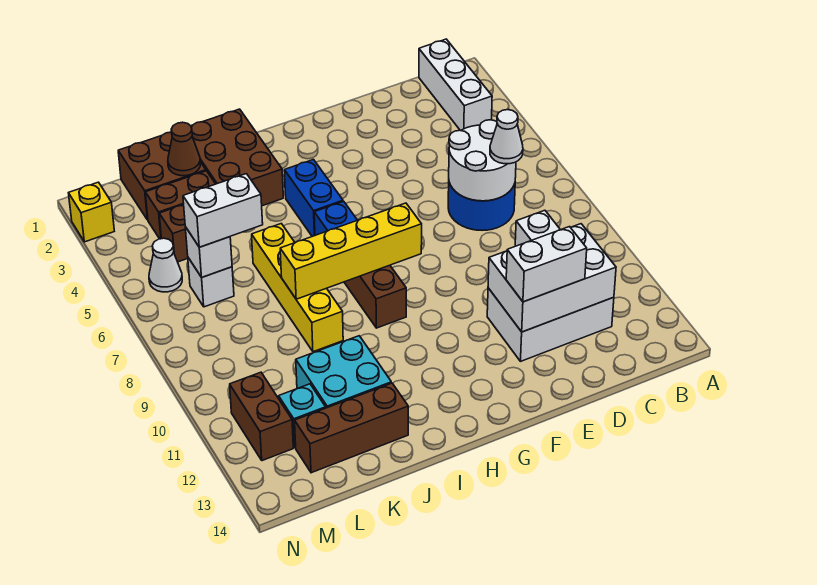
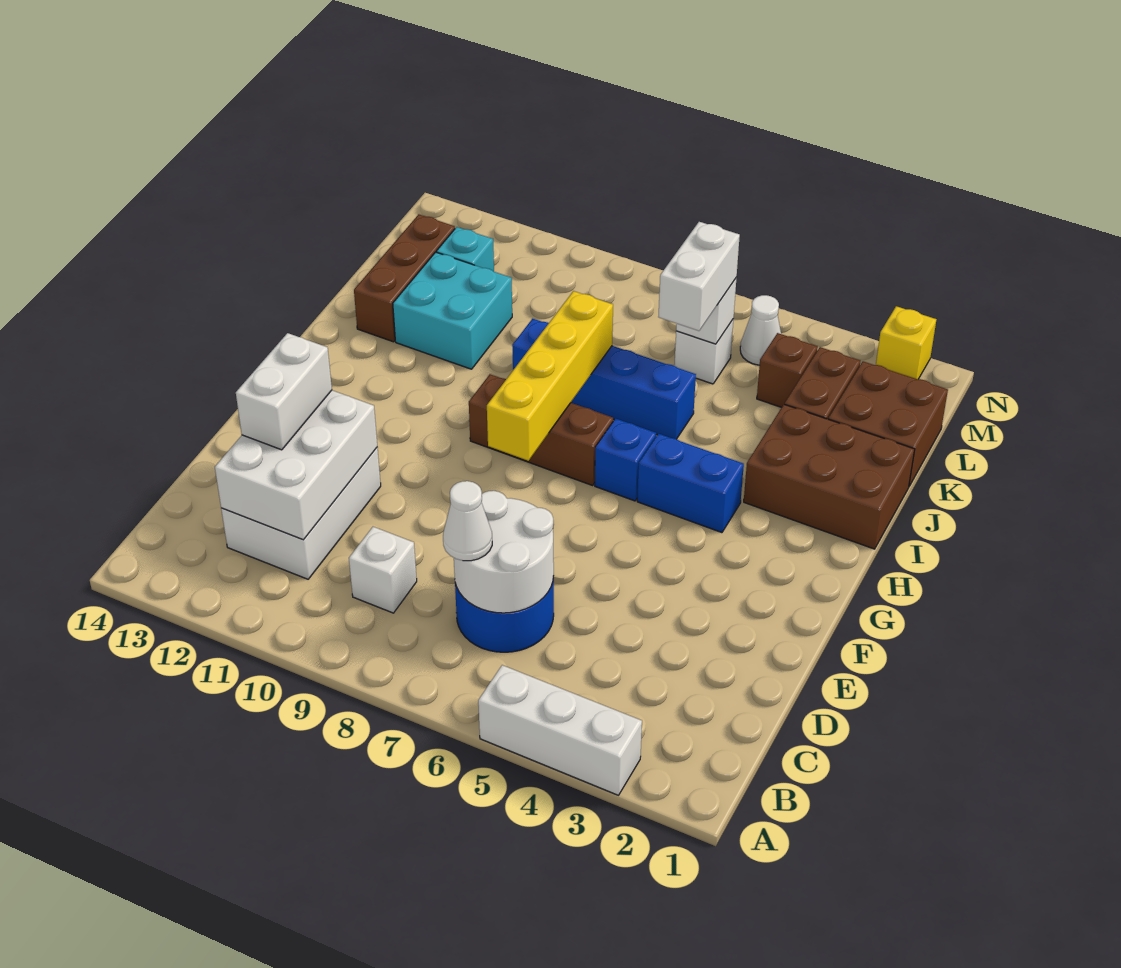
white brick B1:B3 level 1 -> white brick A3:A5 level 1
yellow brick J6:J9 level 1 -> blue brick J6:J9 level 1
brown cone K2 level 2 -> none
brown brick M11:M12 level 1 -> none

